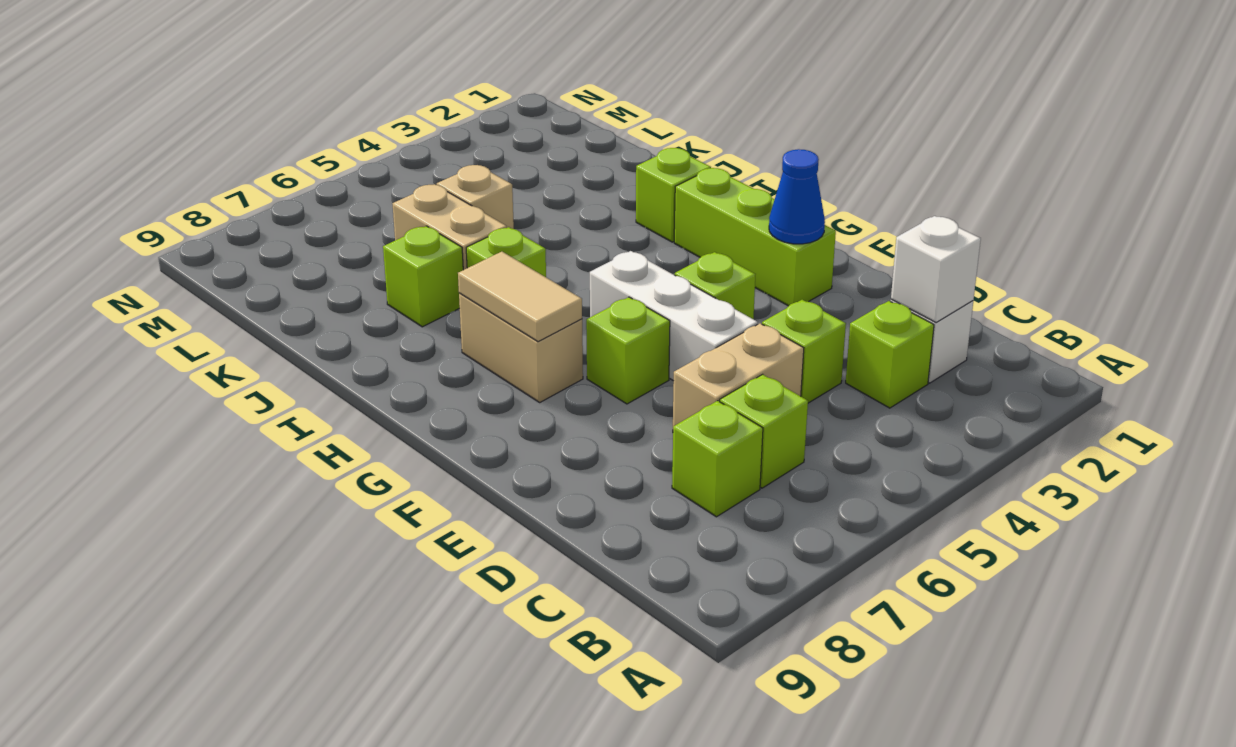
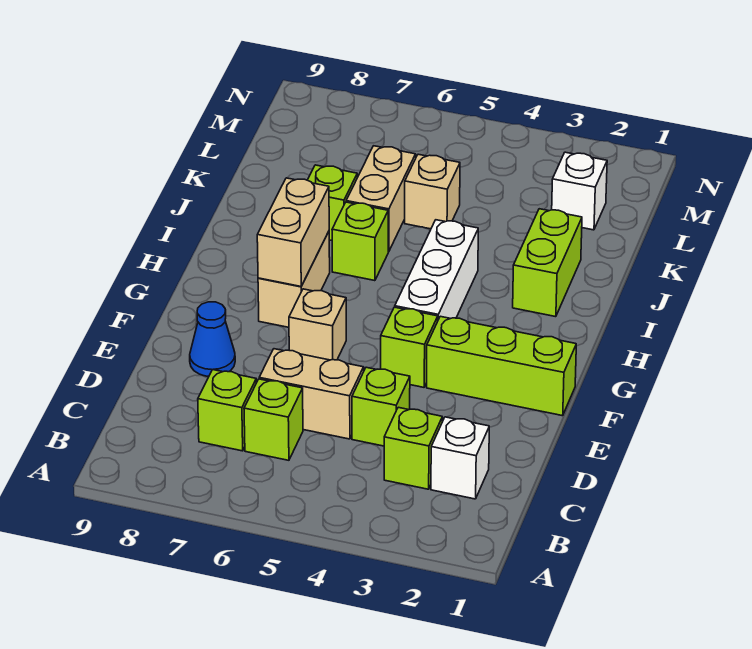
white brick C2 level 2 -> white brick L2 level 1
white brick E5:G5 level 1 -> white brick G4:I4 level 1
lime brick F2:H2 level 1 -> lime brick F1:F3 level 1
blue cone F2 level 2 -> blue cone E8 level 1
lime brick F6 level 1 -> tan brick F6 level 1
tan tile G7:H7 level 2 -> tan brick G7:H7 level 2
lime brick I2 level 1 -> lime brick I2:J2 level 1

